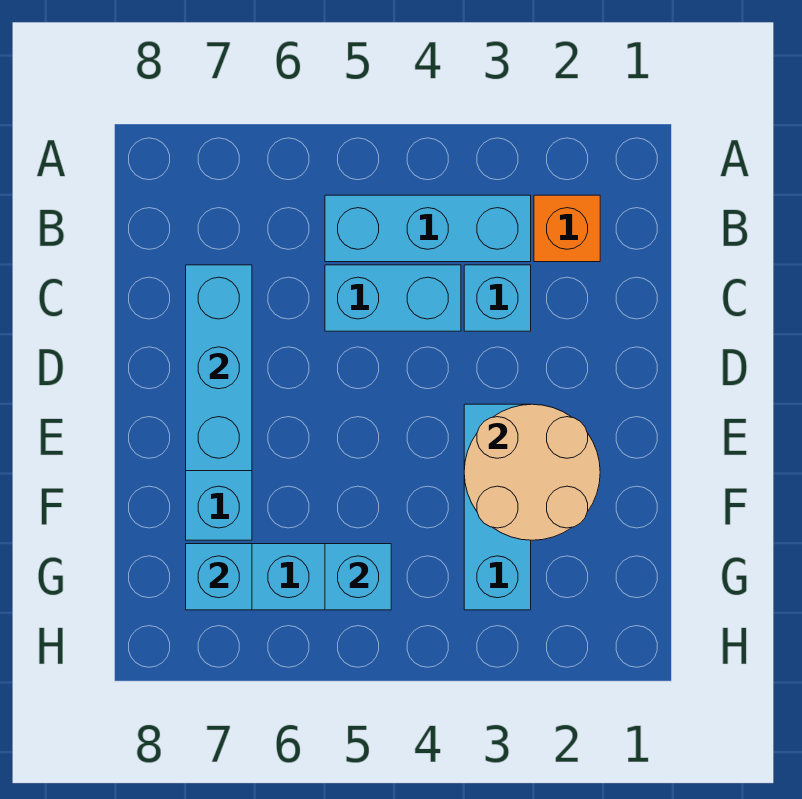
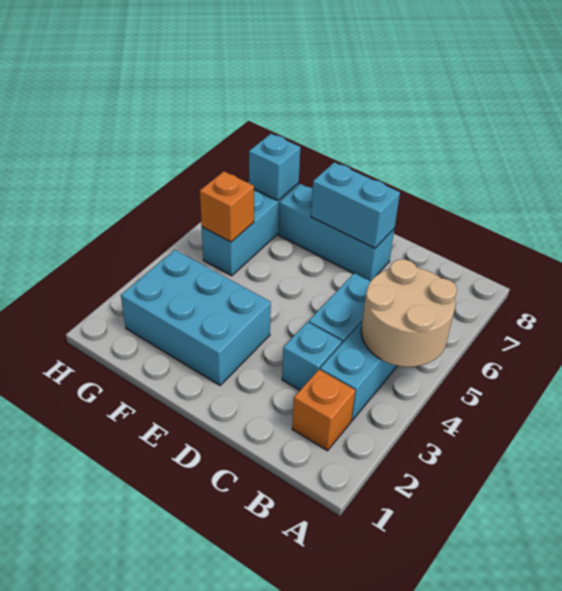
cyan brick C7:E7 level 2 -> cyan brick D7:E7 level 2
tan round brick E2:F3 level 2 -> tan round brick A4:B5 level 2
cyan brick E3:G3 level 1 -> cyan brick E2:G3 level 1
cyan brick G5 level 2 -> orange brick G5 level 2

